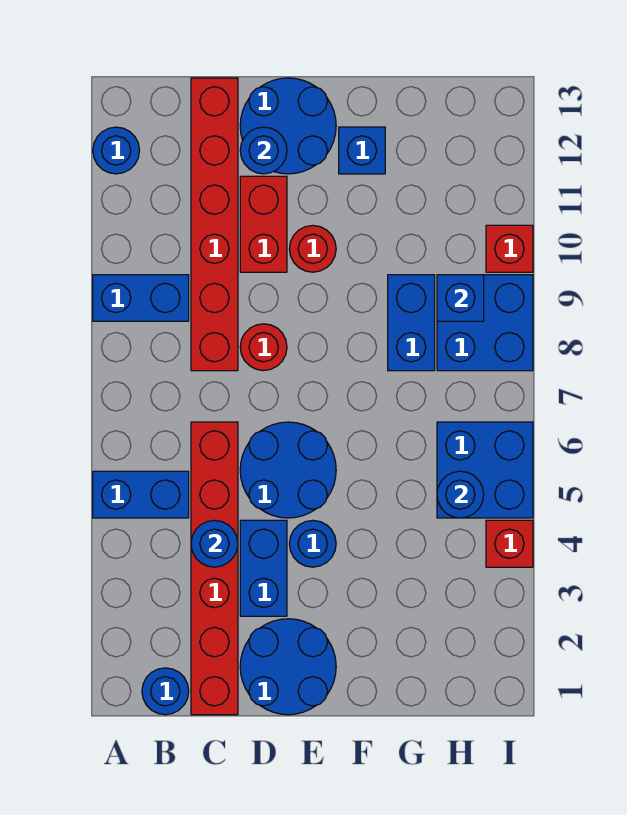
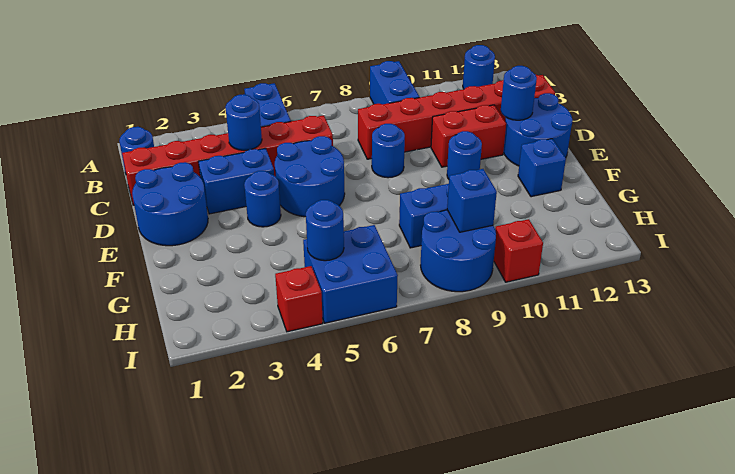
red round brick D8 level 1 -> blue round brick D8 level 1
red round brick E10 level 1 -> blue round brick E10 level 1
blue brick H8:I9 level 1 -> blue round brick H8:I9 level 1

